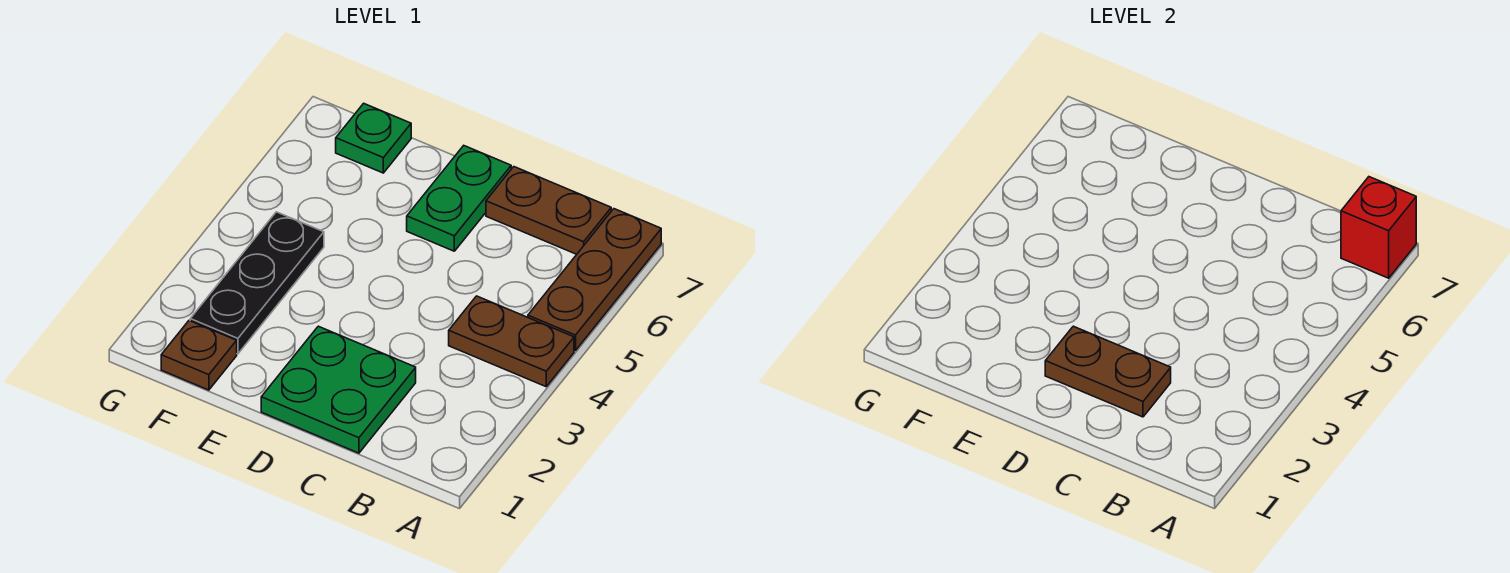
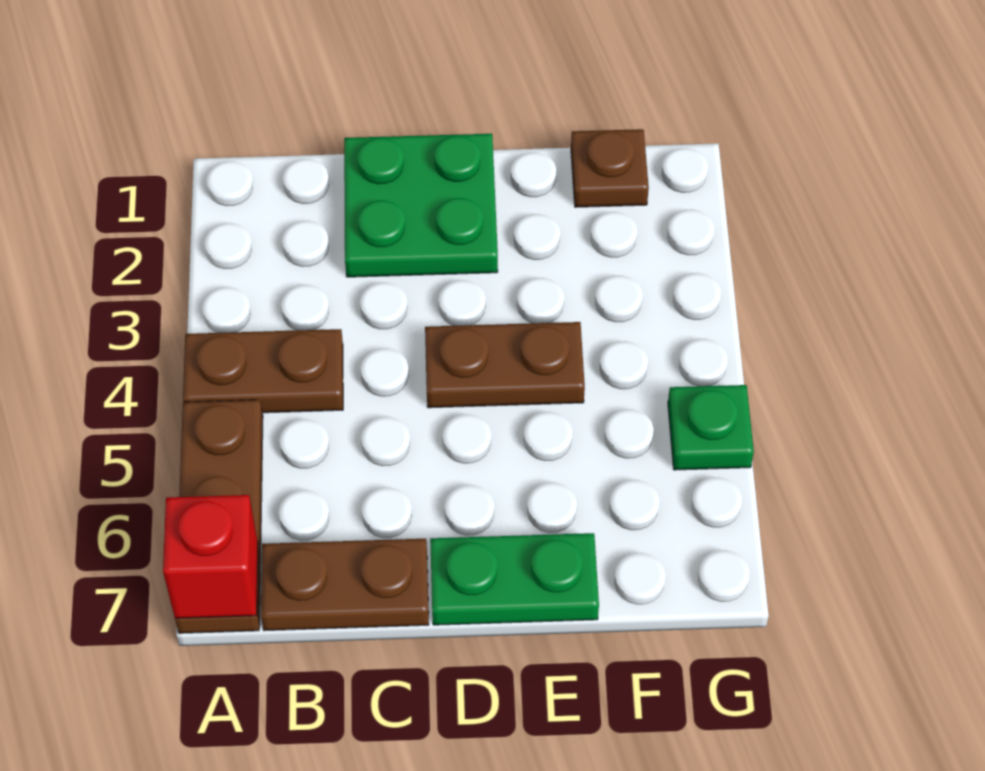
brown plate C2:D2 level 2 -> brown plate D4:E4 level 1
green plate D6:D7 level 1 -> green plate D7:E7 level 1
black plate F2:F4 level 1 -> none
green plate F7 level 1 -> green plate G5 level 1

